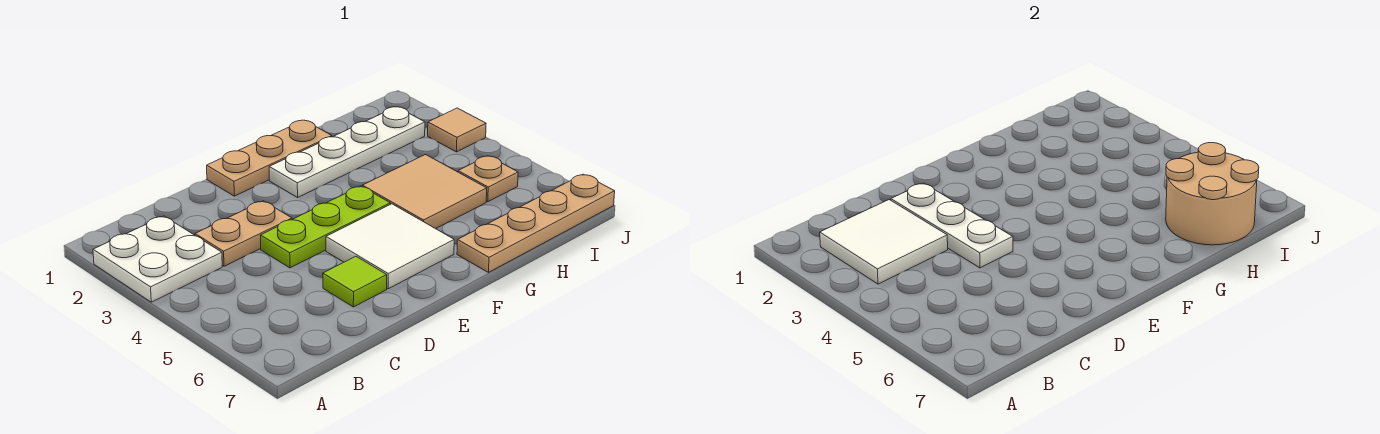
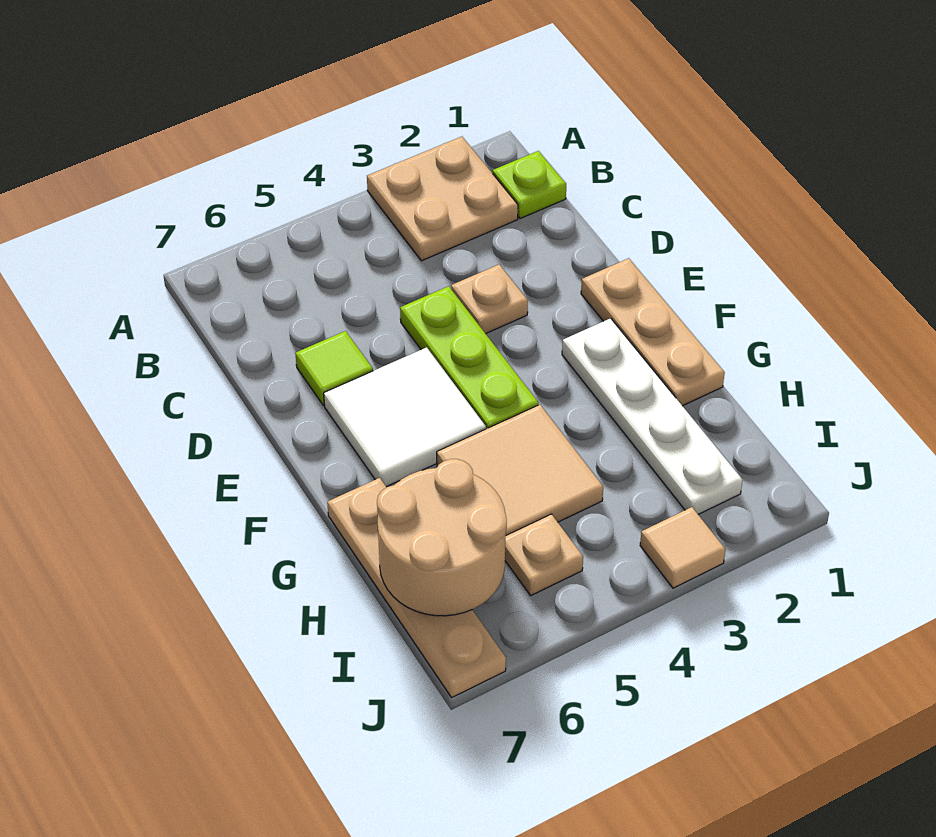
white plate A2:B3 level 1 -> tan plate A2:B3 level 1
none -> lime plate B1 level 1
white tile B2:C3 level 2 -> none
tan plate C3:D3 level 1 -> tan plate D3 level 1
white plate D2:D4 level 2 -> none

